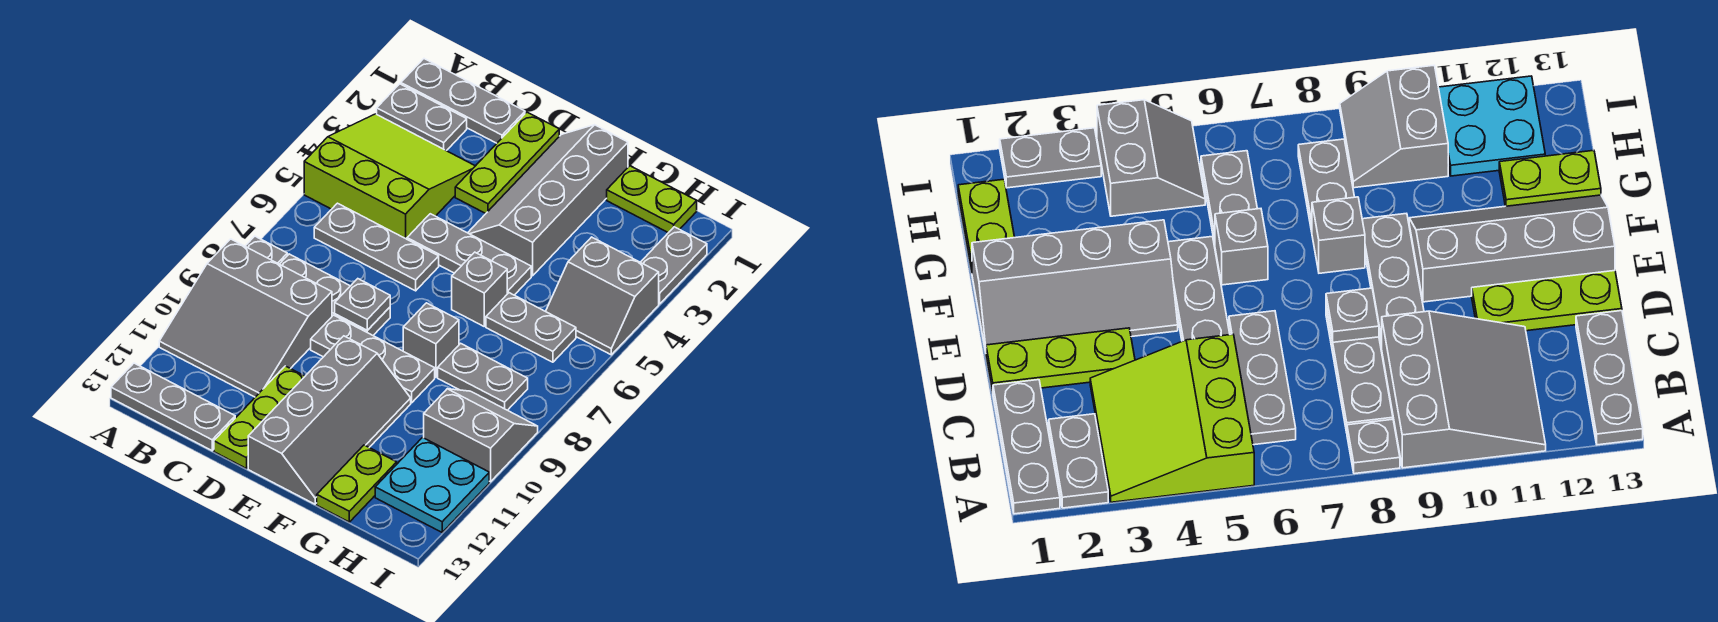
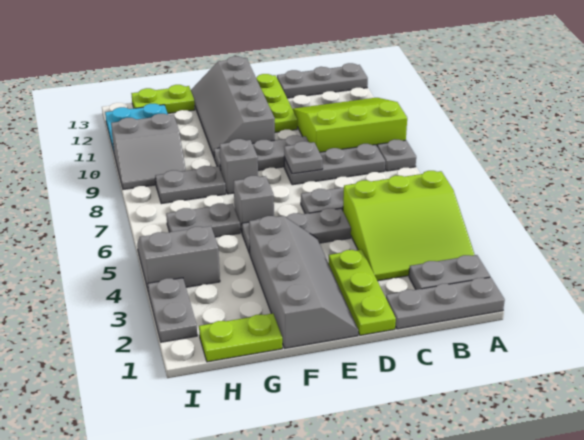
grey slope A9:C11 level 1 top 9 -> lime slope A9:C11 level 1 top 9
lime plate G12:G13 level 1 -> lime plate G13:H13 level 1

